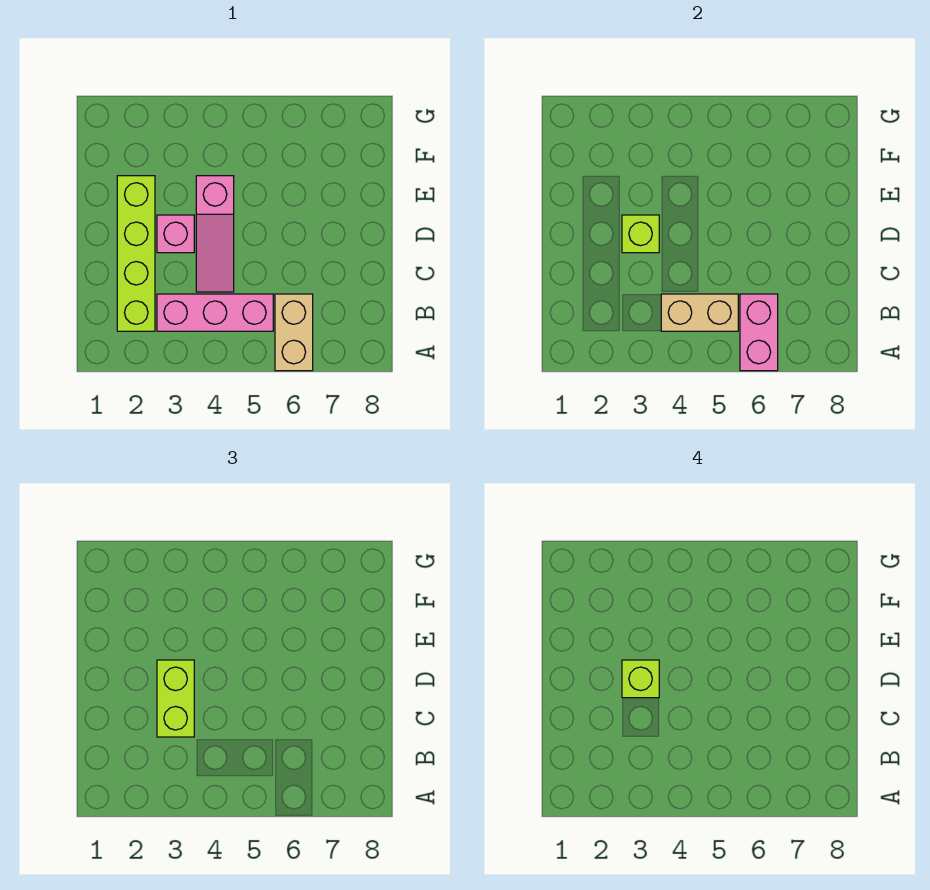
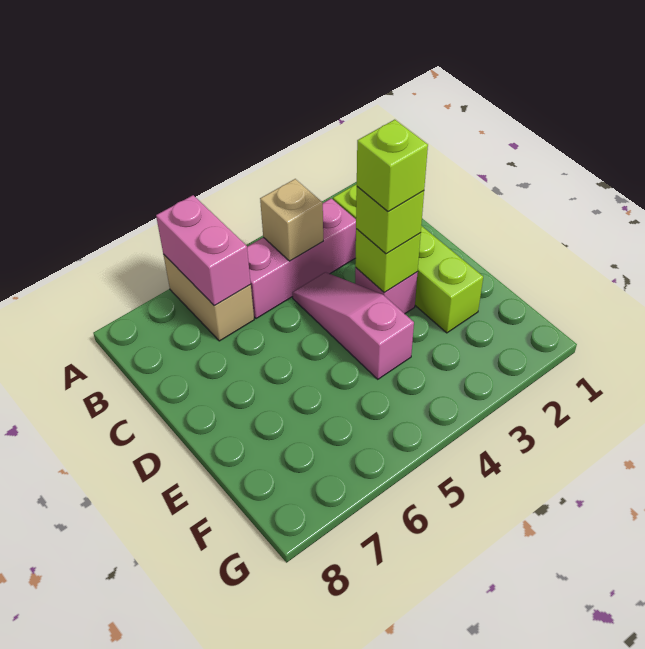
tan brick B4:B5 level 2 -> tan brick B4 level 2
lime brick C3:D3 level 3 -> lime brick D3 level 3

